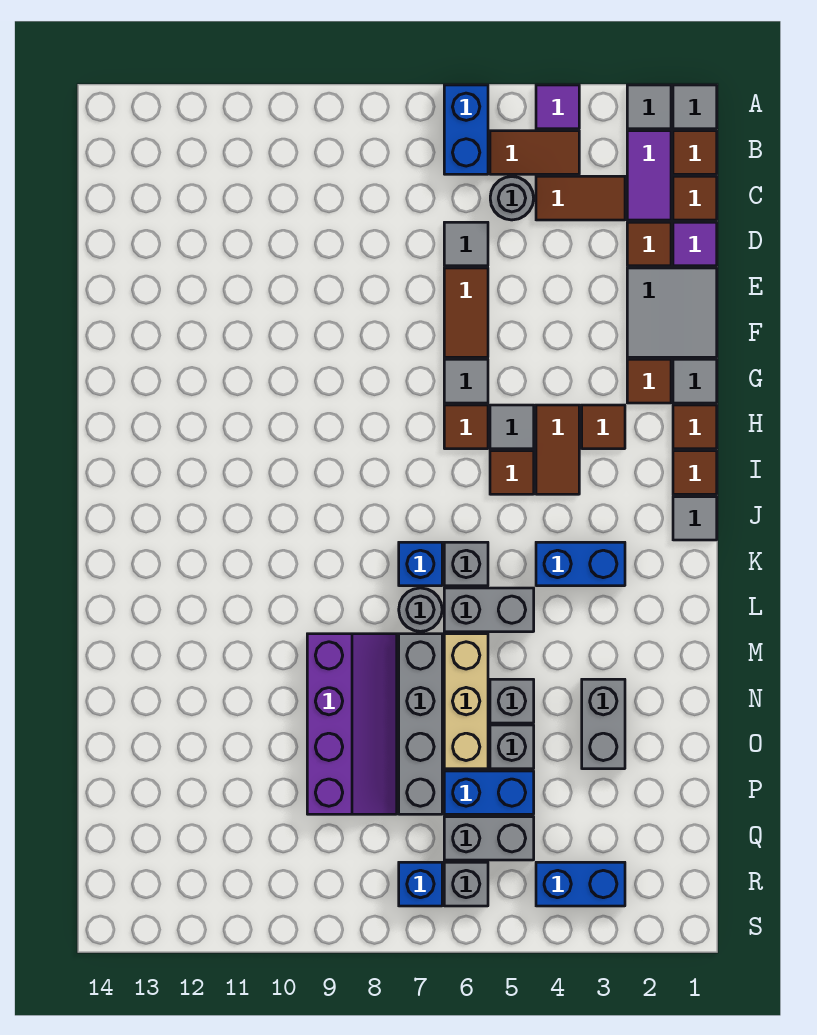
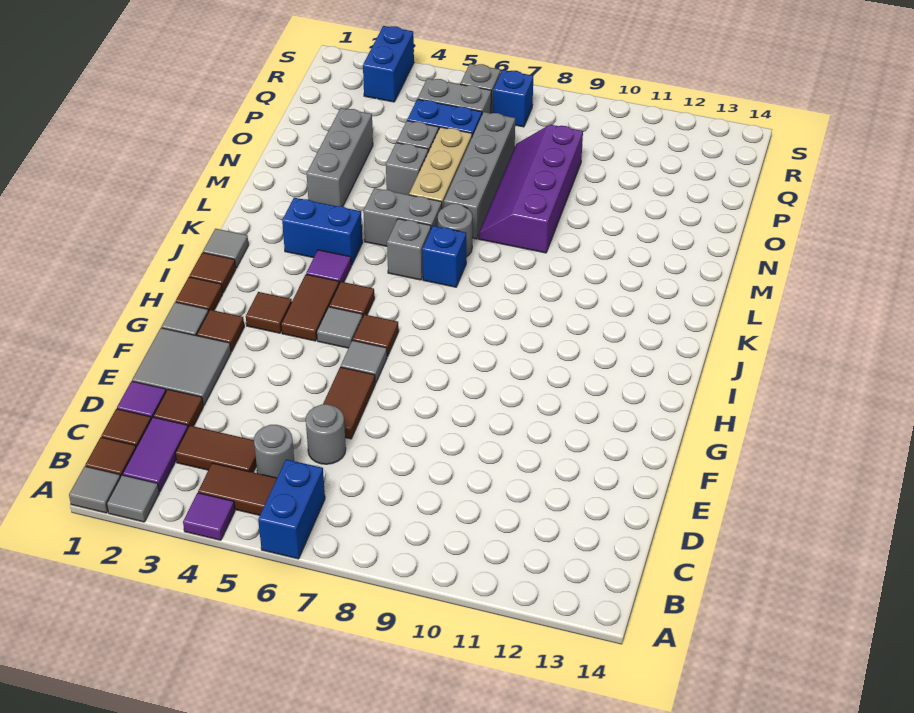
grey tile D6 level 1 -> grey round brick D6 level 1
none -> purple tile J4 level 1
grey brick N3:O3 level 1 -> grey brick M3:O3 level 1
blue brick R3:R4 level 1 -> blue brick R3:S3 level 1

